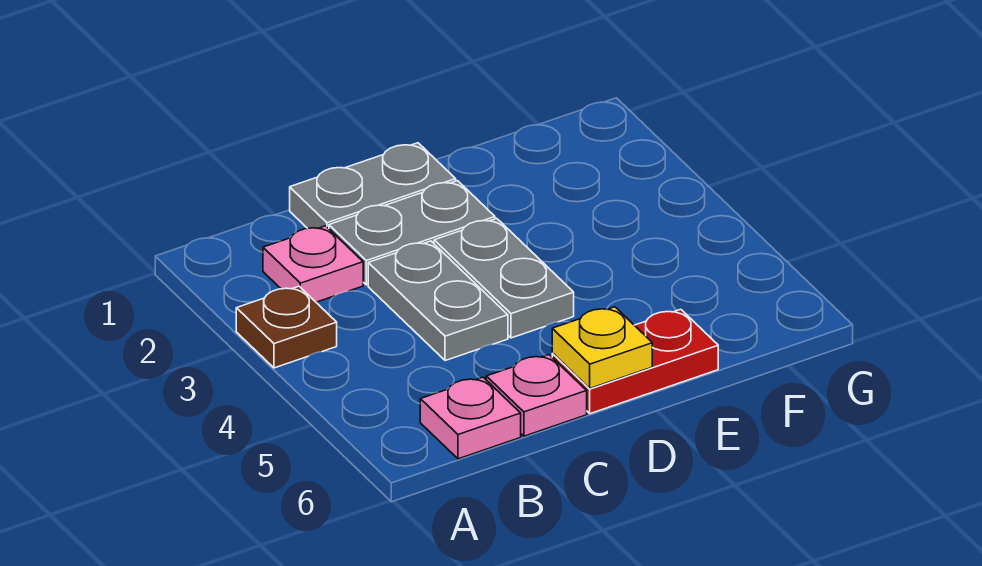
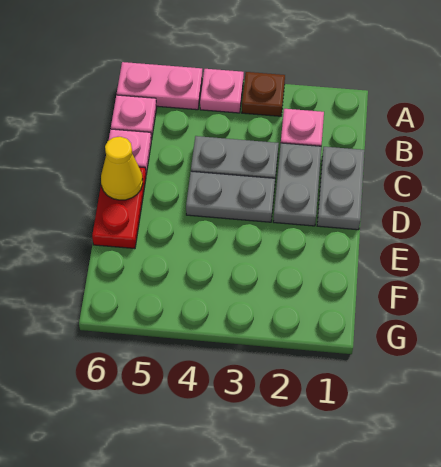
none -> pink plate A4 level 1
none -> pink plate A5:A6 level 1
yellow plate D6 level 2 -> yellow cone D6 level 2

